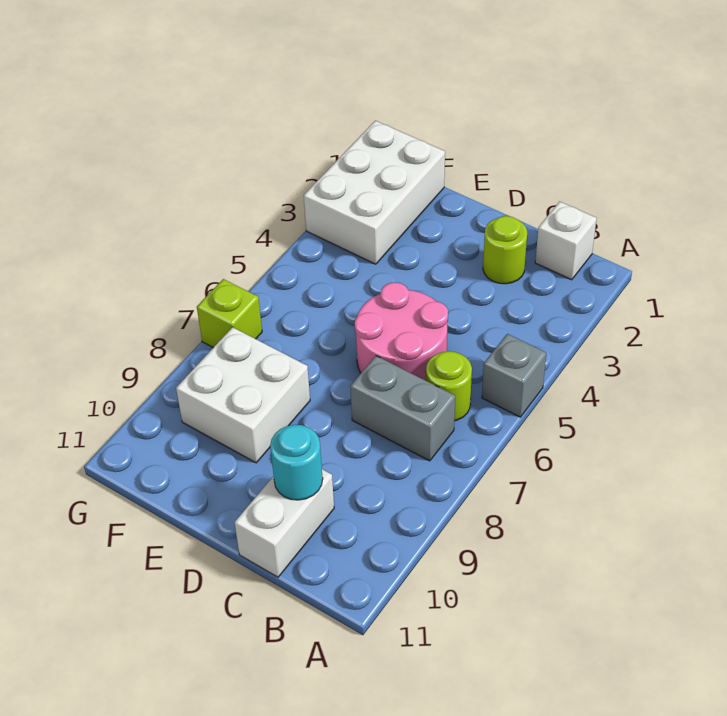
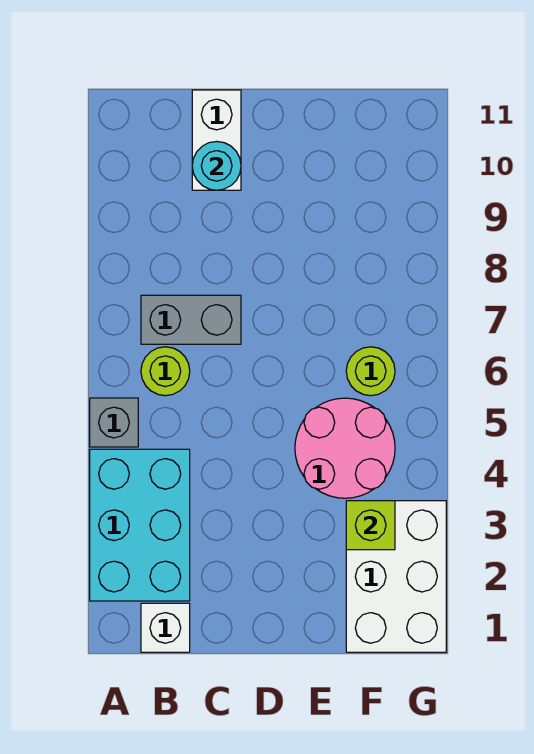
none -> cyan brick A2:B4 level 1
lime round brick C2 level 1 -> lime round brick F6 level 1
pink round brick C5:D6 level 1 -> pink round brick E4:F5 level 1
white brick E8:F9 level 1 -> none
lime brick G7 level 1 -> lime brick F3 level 2

